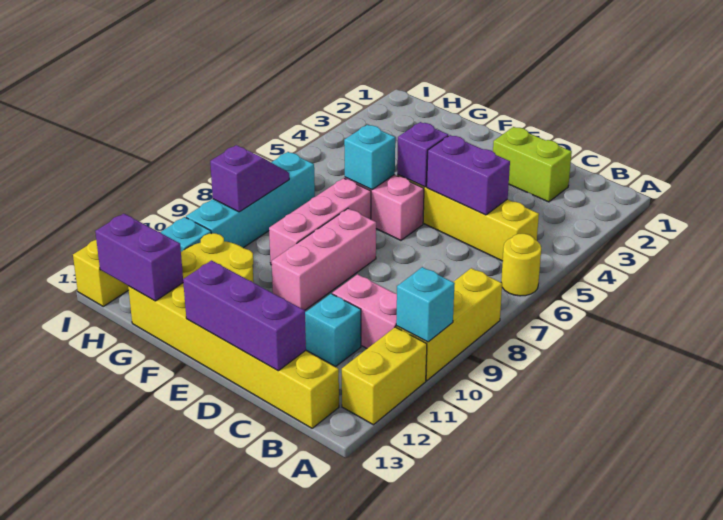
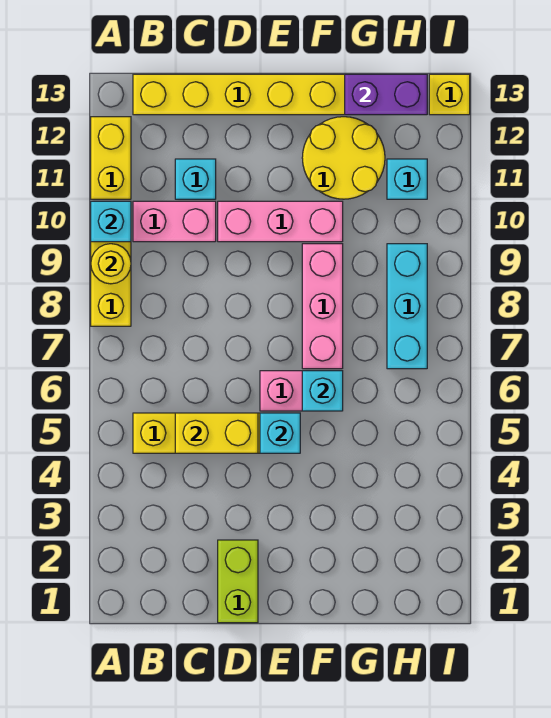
yellow round brick A6 level 1 -> yellow round brick A9 level 2
lime brick C2:D2 level 1 -> lime brick D1:D2 level 1
purple brick C5:D5 level 2 -> yellow brick C5:D5 level 2
purple brick C13:E13 level 2 -> none
purple brick E5 level 2 -> cyan brick E5 level 2
pink brick E8:E10 level 1 -> pink brick D10:F10 level 1
cyan brick H7:H10 level 1 -> cyan brick H7:H9 level 1
purple slope H8:H9 level 2 top 9 -> none

